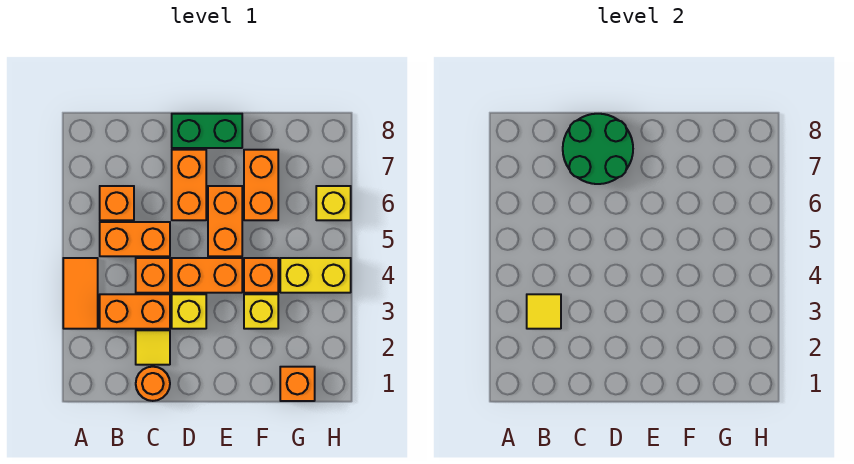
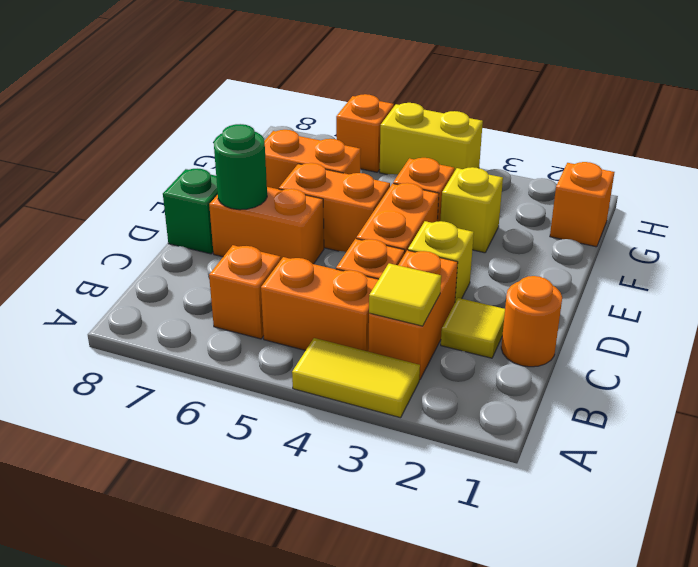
orange tile A3:A4 level 1 -> yellow tile A3:A4 level 1
orange brick B5:C5 level 1 -> orange brick B4:B5 level 1
green round brick C7:D8 level 2 -> green round brick D7 level 2
green brick D8:E8 level 1 -> green brick D8 level 1
yellow brick G4:H4 level 1 -> yellow brick H4:H5 level 1
yellow brick H6 level 1 -> orange brick H6 level 1

